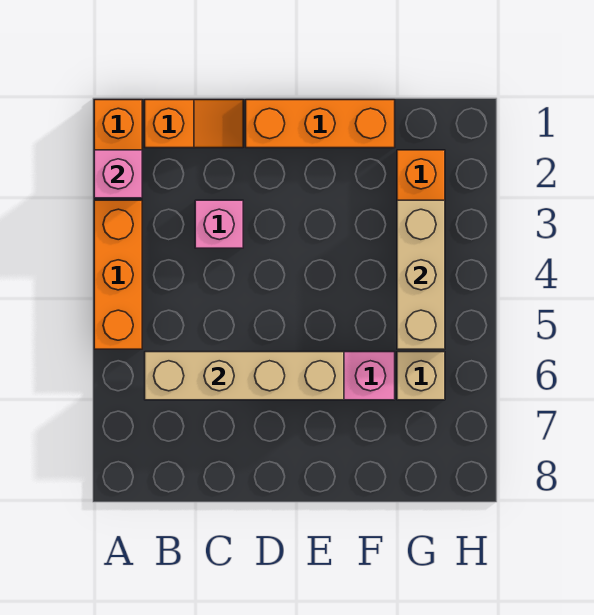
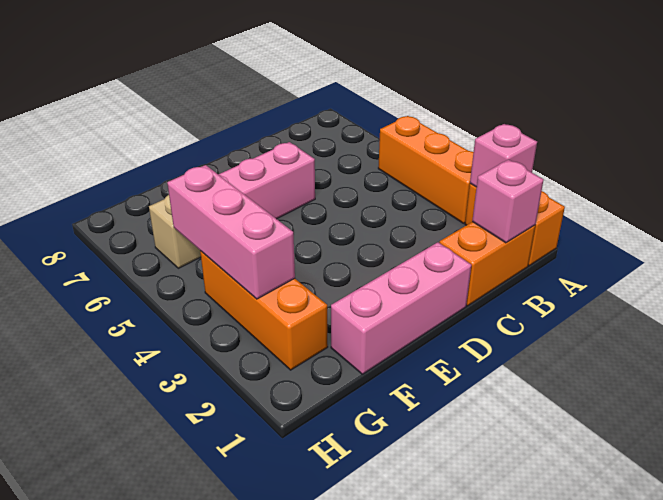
orange slope B1:C1 level 1 top B -> orange brick B1:C1 level 1
tan brick B6:E6 level 2 -> none
pink brick C3 level 1 -> pink brick B1 level 2
orange brick D1:F1 level 1 -> pink brick D1:F1 level 1
tan brick G3:G5 level 2 -> pink brick G3:G5 level 2

